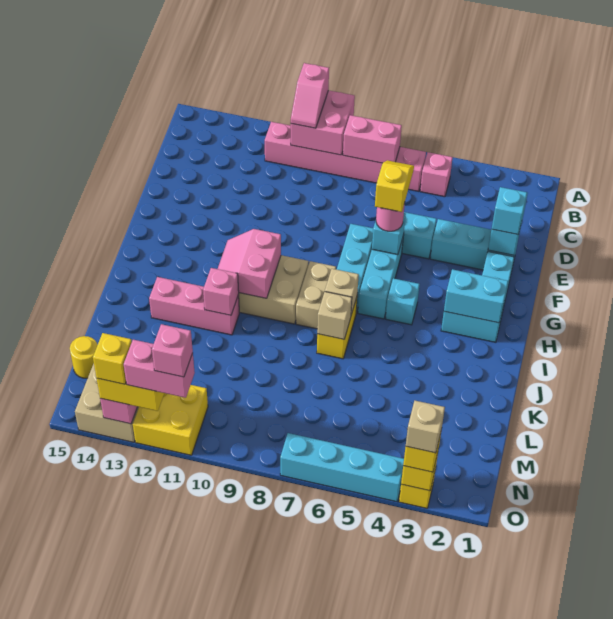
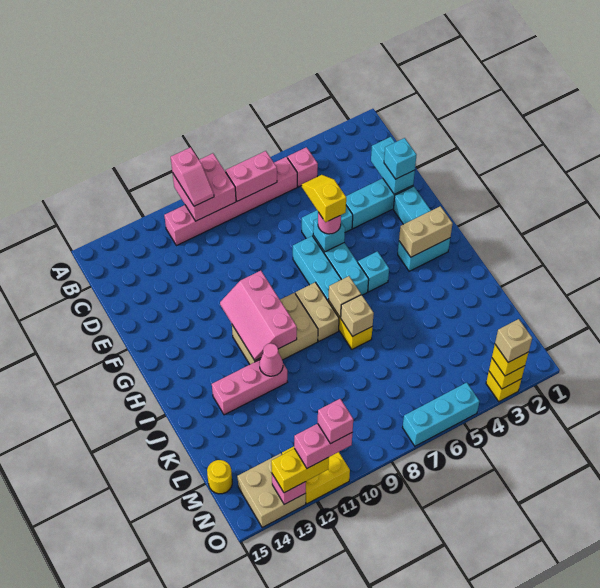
cyan brick H2:H3 level 2 -> tan brick H2:H3 level 2
pink slope H10:I11 level 2 top 10 -> pink slope G10:I11 level 2 top 10
pink brick J11 level 2 -> pink cone J11 level 2
cyan brick O4:O7 level 1 -> cyan brick O5:O7 level 1
yellow brick O13 level 4 -> none

